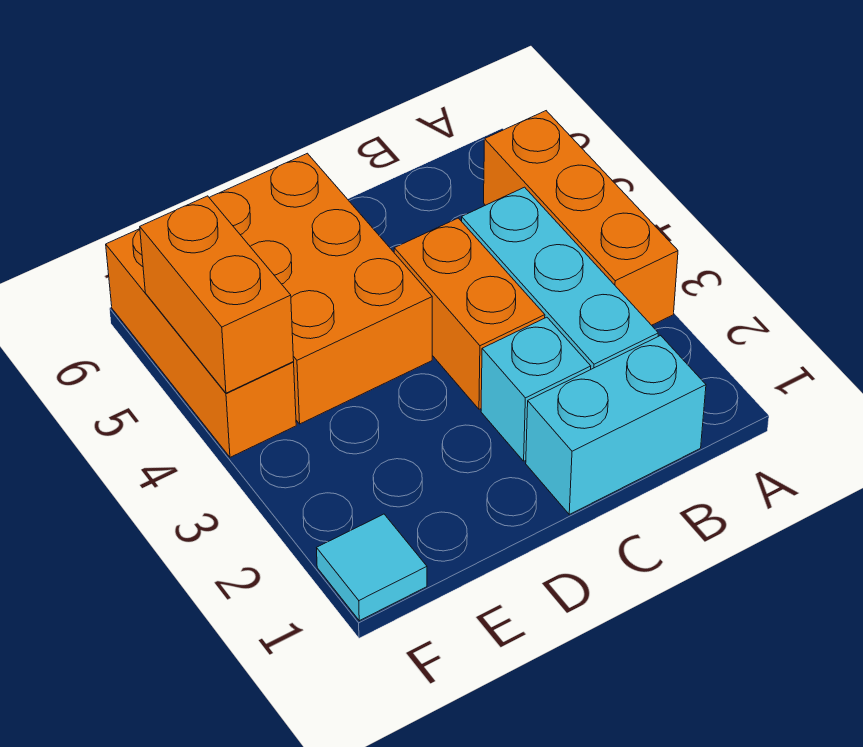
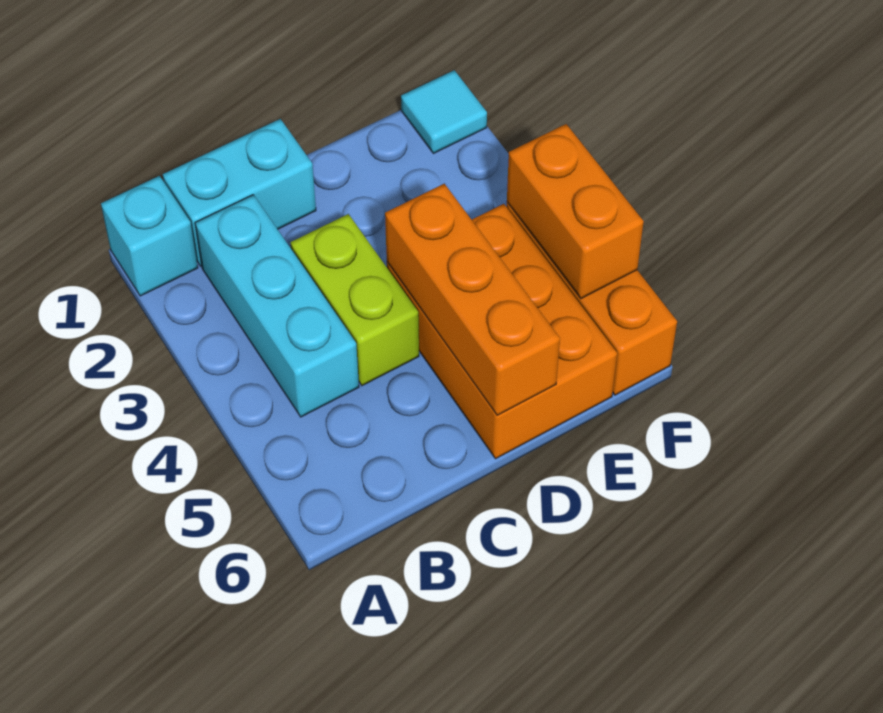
orange brick A3:A5 level 1 -> orange brick D4:D6 level 2
cyan brick C2 level 1 -> cyan brick A1 level 1
orange brick C3:C4 level 1 -> lime brick C3:C4 level 1

